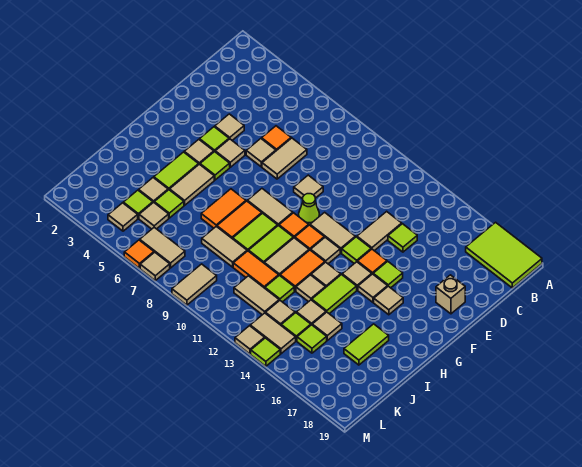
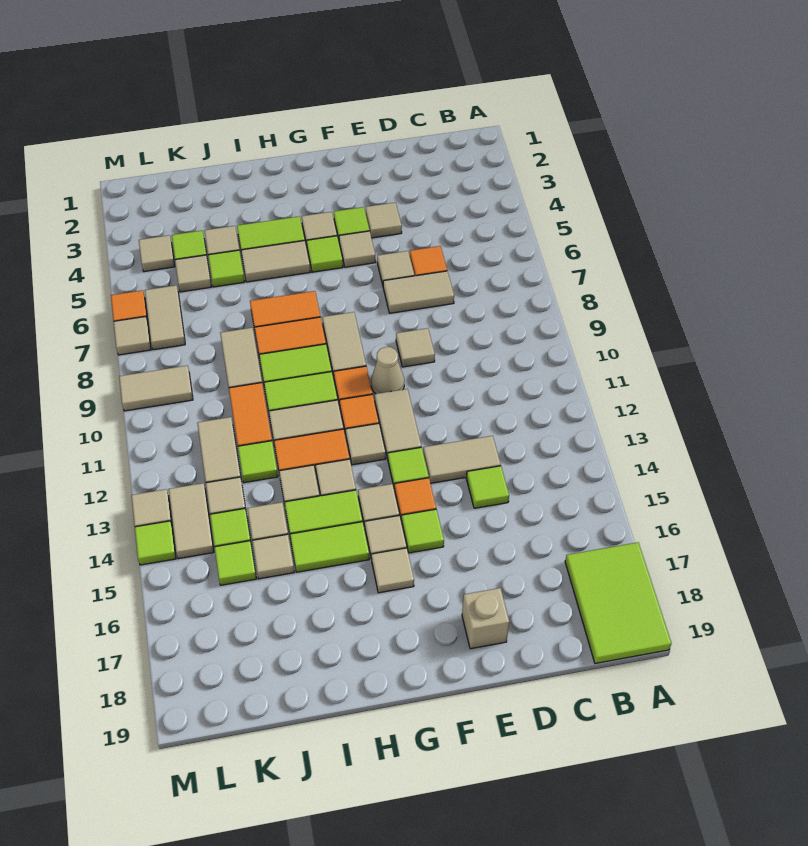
lime cone F10 level 1 -> tan cone F10 level 1
lime tile I17:J17 level 1 -> lime tile H15:I15 level 1

